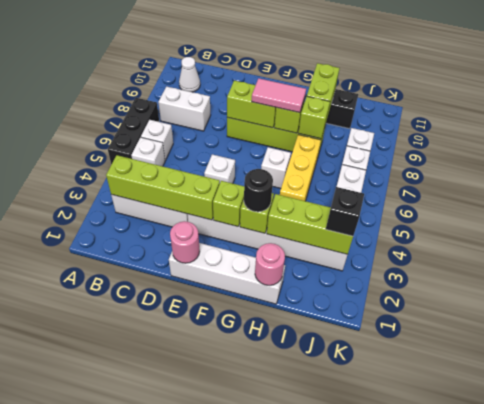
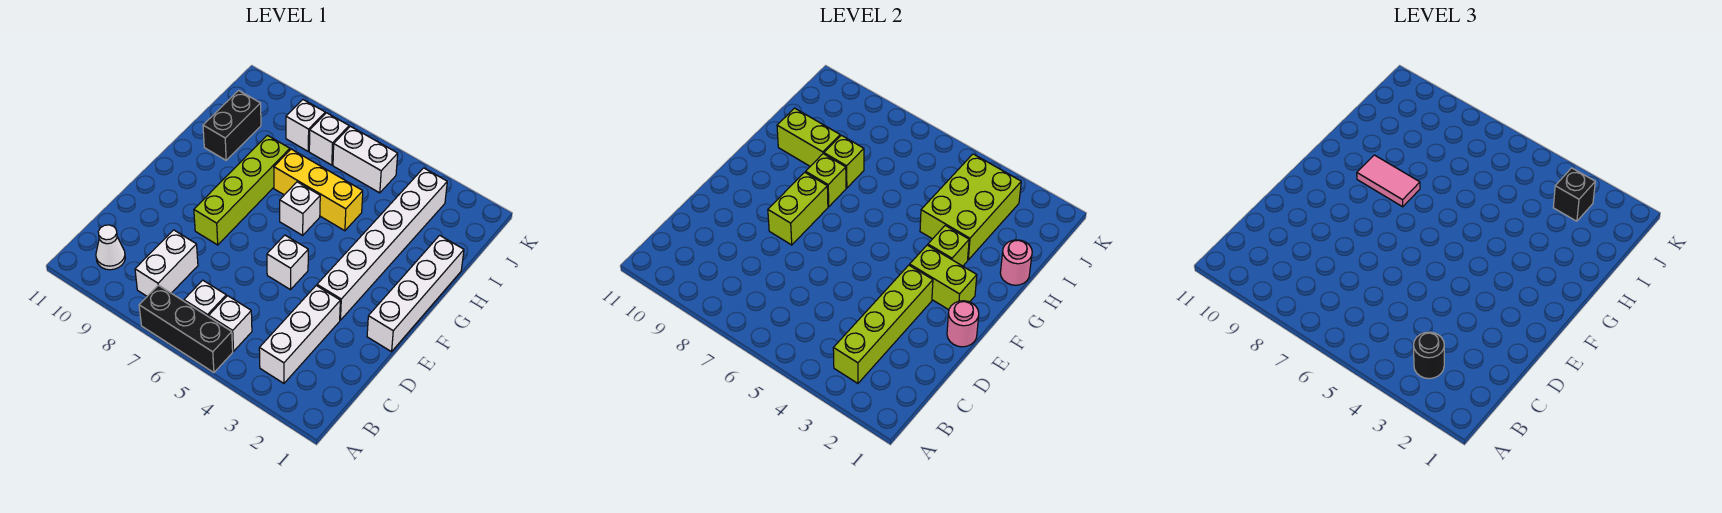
lime brick F3 level 2 -> lime brick F2:F3 level 2
pink tile F8:G8 level 3 -> pink tile G8:G9 level 3
black round brick G3 level 3 -> black round brick B3 level 3
lime brick H3:J3 level 2 -> lime brick H3:J4 level 2

